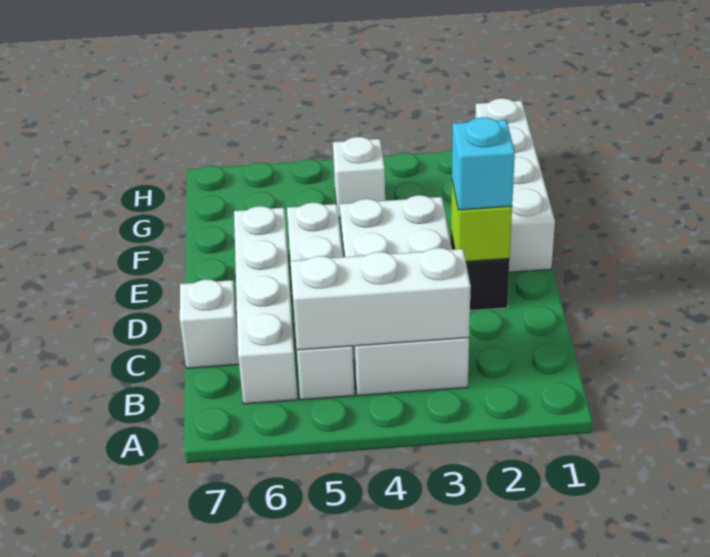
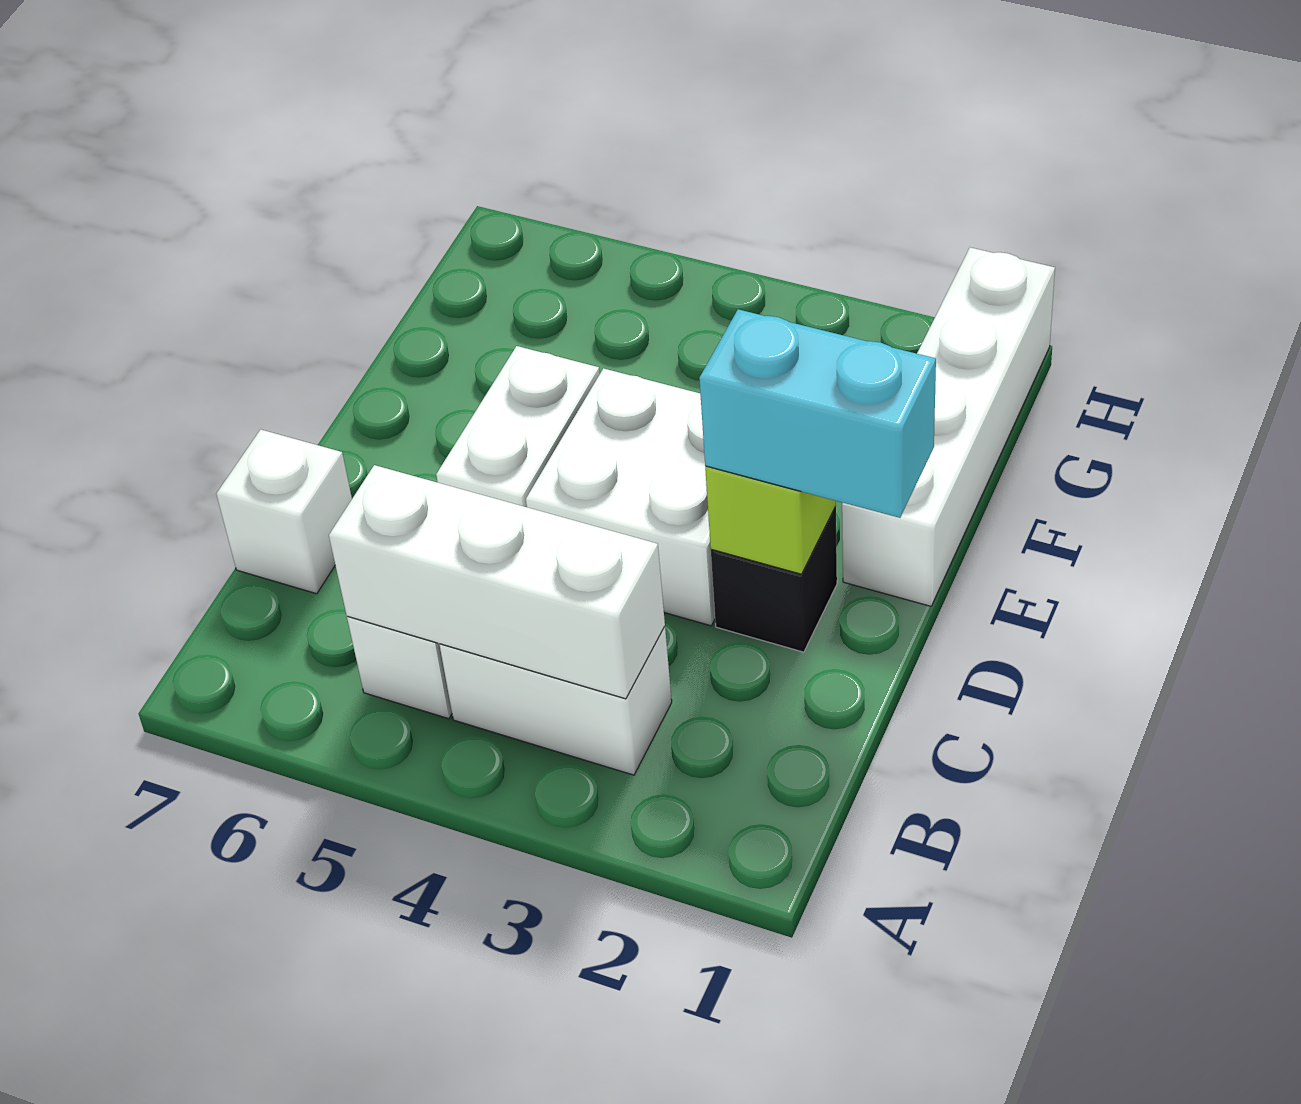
white brick B6:E6 level 1 -> none
cyan brick D2 level 3 -> cyan brick D1:D2 level 3
white brick G4 level 1 -> none

